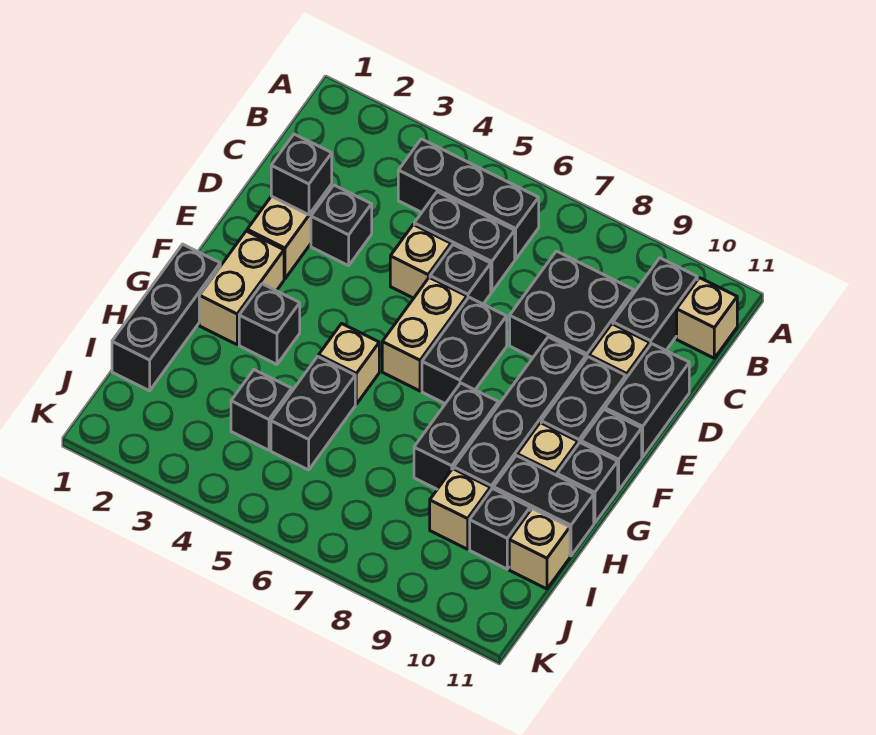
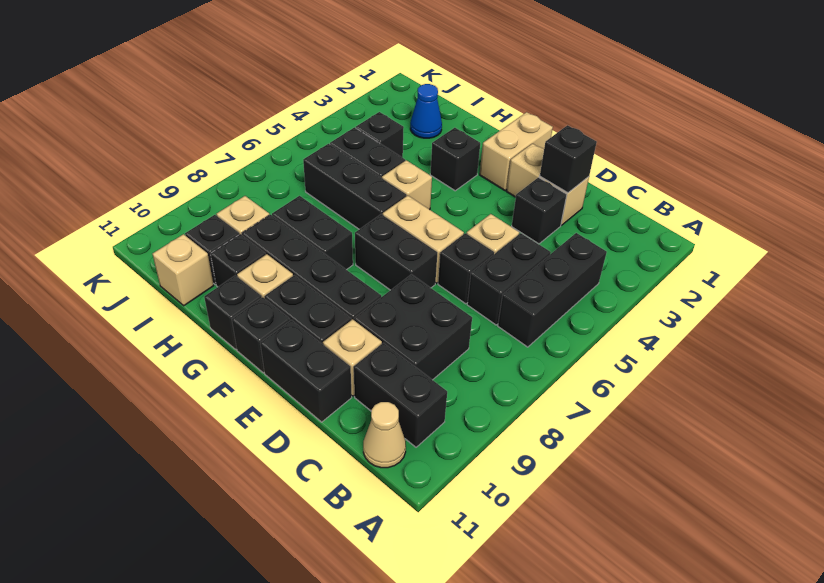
tan brick B11 level 1 -> tan cone B11 level 1
tan brick F2:G2 level 1 -> tan brick F1:F2 level 1
black brick G1:I1 level 1 -> black brick G6:I6 level 1
black brick H10:H11 level 1 -> black brick H10 level 1
none -> blue cone I2 level 1

